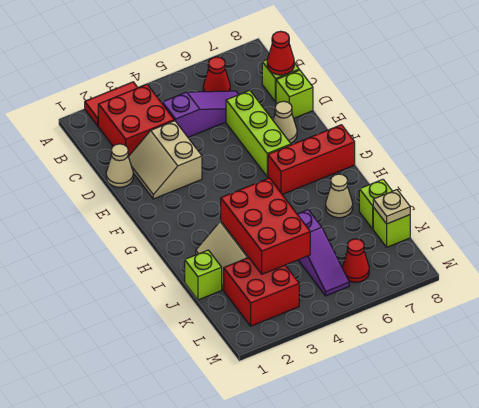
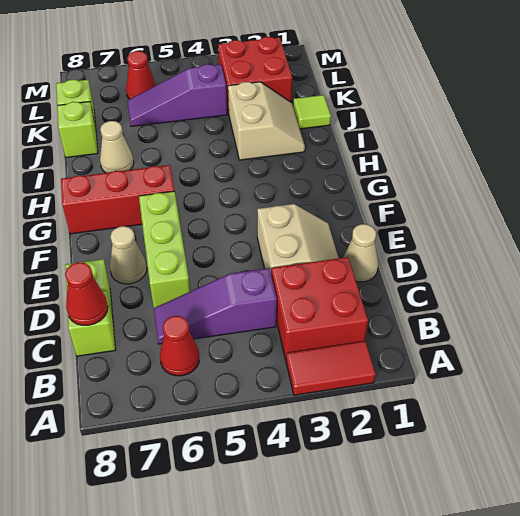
red brick I3:K4 level 2 -> none
lime brick J1 level 1 -> lime tile J1 level 1
purple slope J5:L5 level 1 top J -> purple slope K4:K6 level 1 top 4
tan plate K8 level 2 -> none

